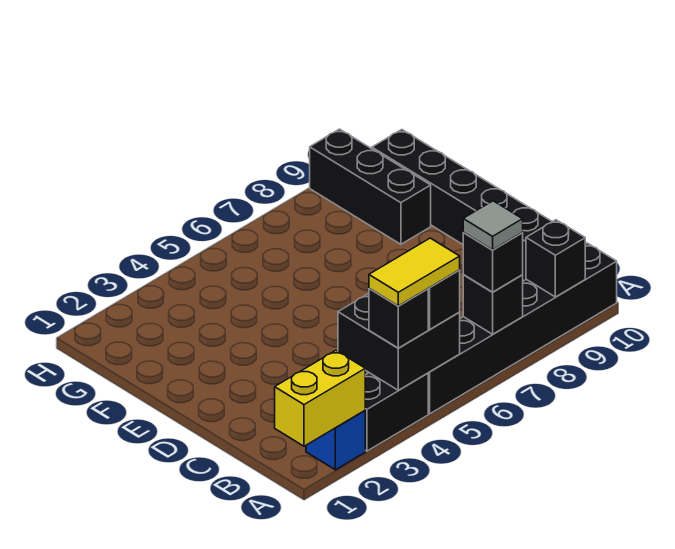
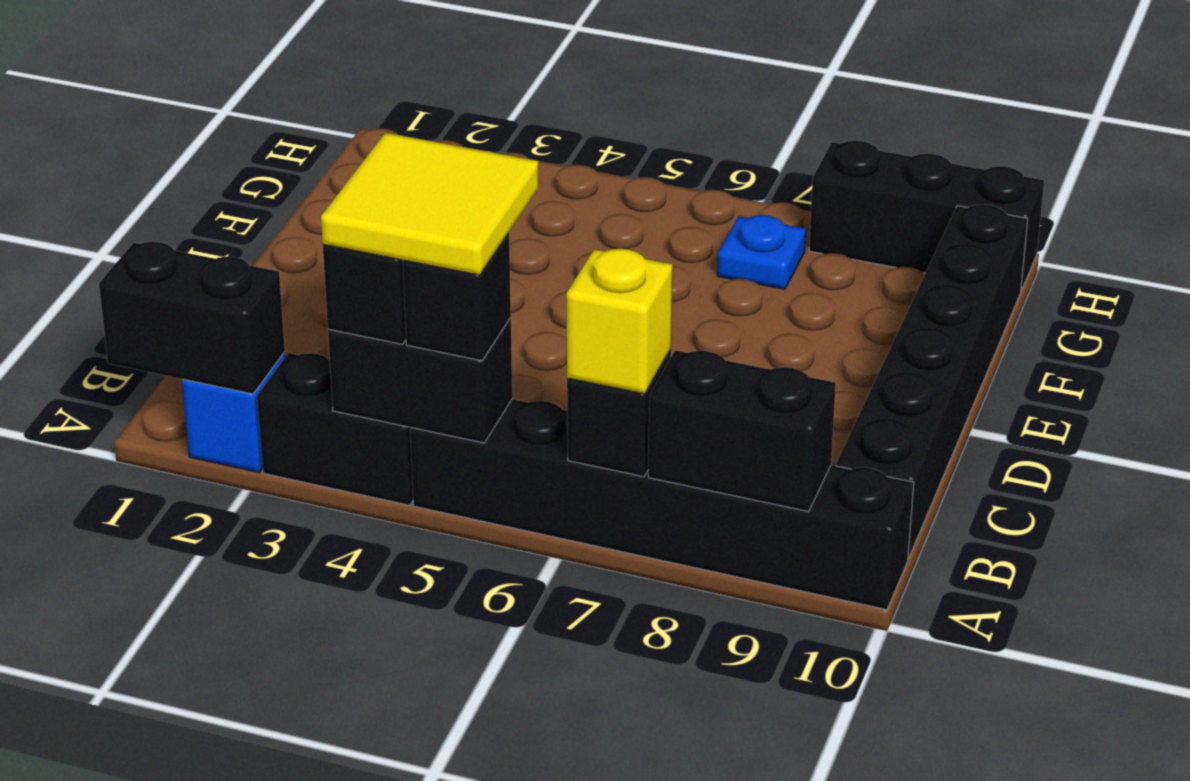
yellow brick A1:A2 level 2 -> black brick A1:A2 level 2
black brick A4:B5 level 2 -> black brick A4:A5 level 2
yellow tile A4:A5 level 4 -> yellow tile A4:B5 level 4
black brick A7 level 3 -> yellow brick A7 level 3
grey tile A7 level 4 -> none
black brick A9 level 2 -> black brick A8:A9 level 2
black brick F9:H9 level 1 -> black brick H8:H10 level 1
none -> blue plate G7 level 1

